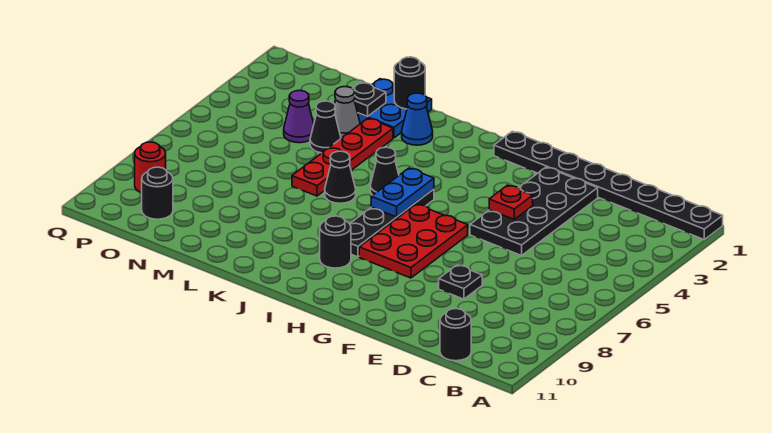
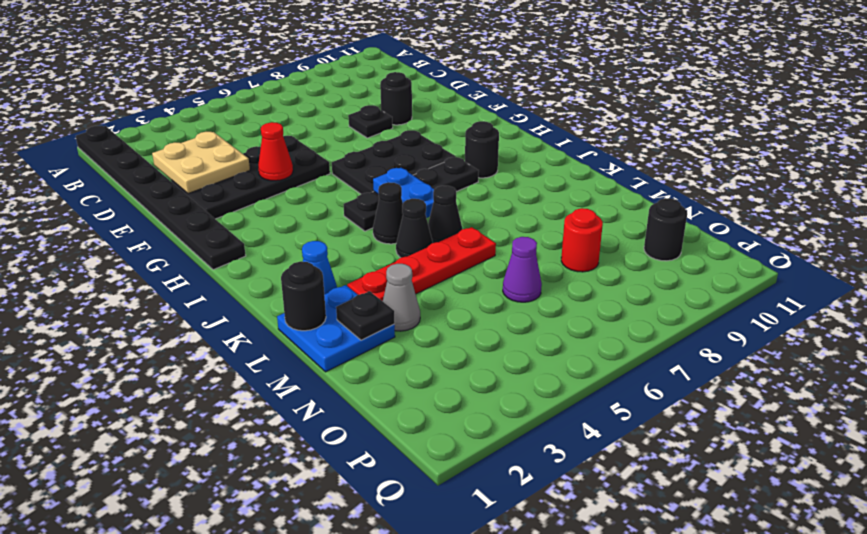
black round brick C11 level 1 -> black round brick E9 level 1
none -> tan plate D2:E3 level 2
red plate F4 level 2 -> red cone F4 level 2
red plate G6:H8 level 1 -> black plate G6:H8 level 1
blue plate I5:I6 level 2 -> blue plate I6:J6 level 2
black cone M4 level 1 -> black cone K5 level 1
purple cone N4 level 1 -> purple cone N6 level 1
red round brick P9 level 1 -> red round brick N8 level 1

